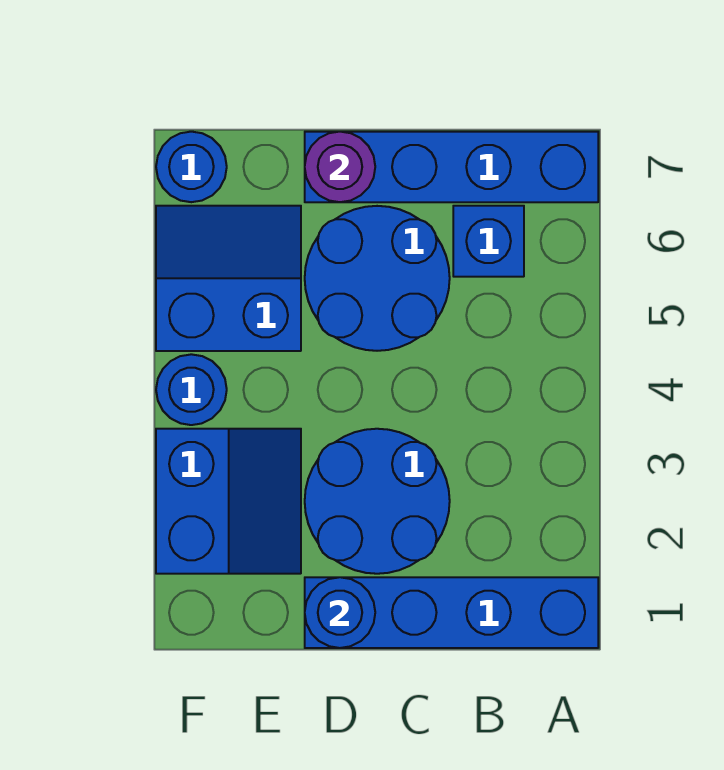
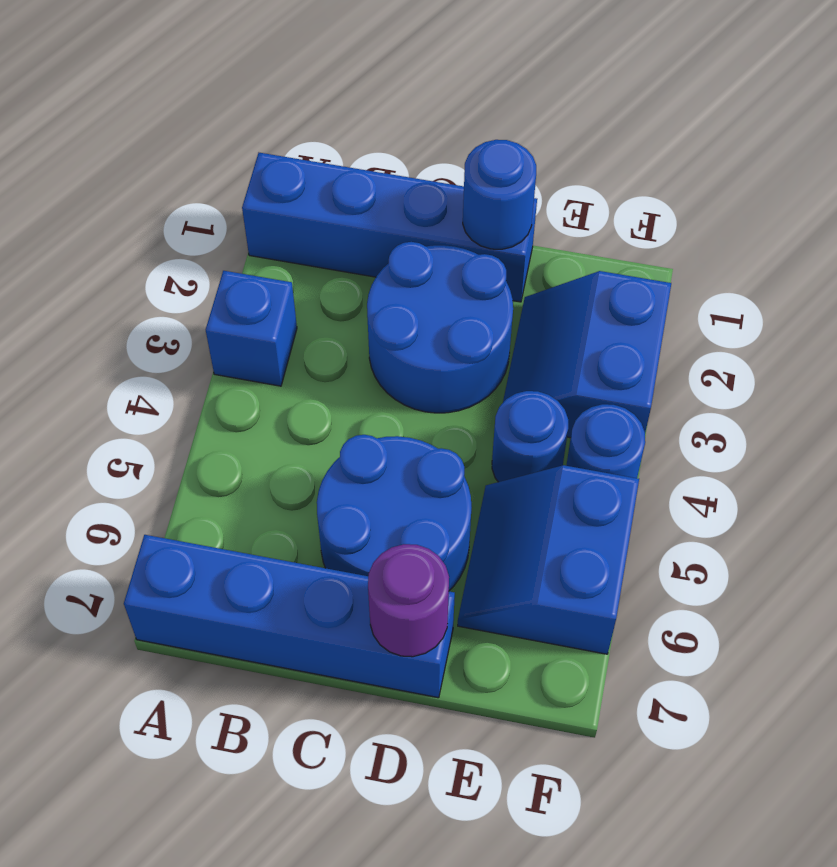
blue brick B6 level 1 -> blue brick A3 level 1
blue slope E5:F6 level 1 top 5 -> blue slope E5:F6 level 1 top F
blue round brick F7 level 1 -> blue round brick E4 level 1

